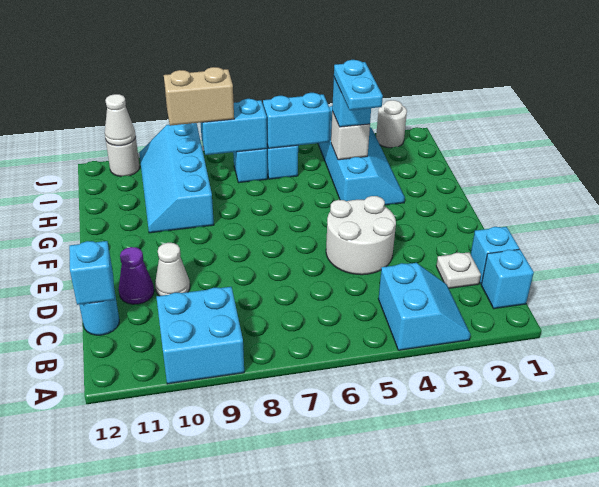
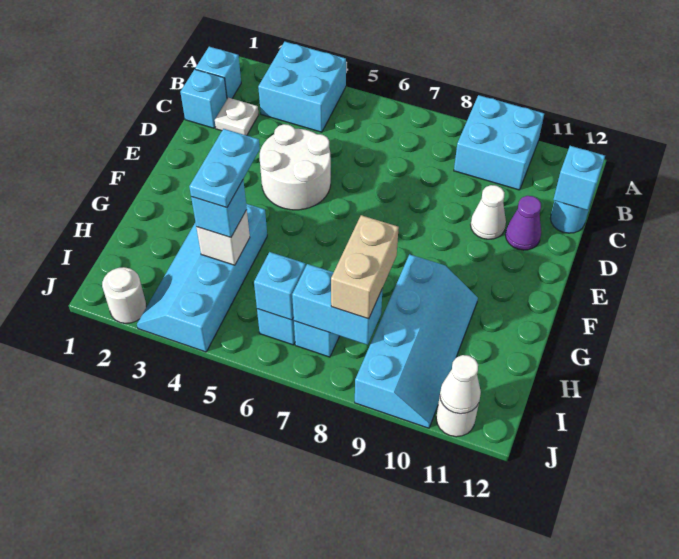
cyan slope A3:B4 level 1 top 4 -> cyan brick A3:B4 level 1
cyan brick I5:I6 level 2 -> cyan brick I6 level 2
tan brick I8:I9 level 3 -> tan brick H8:I8 level 3

